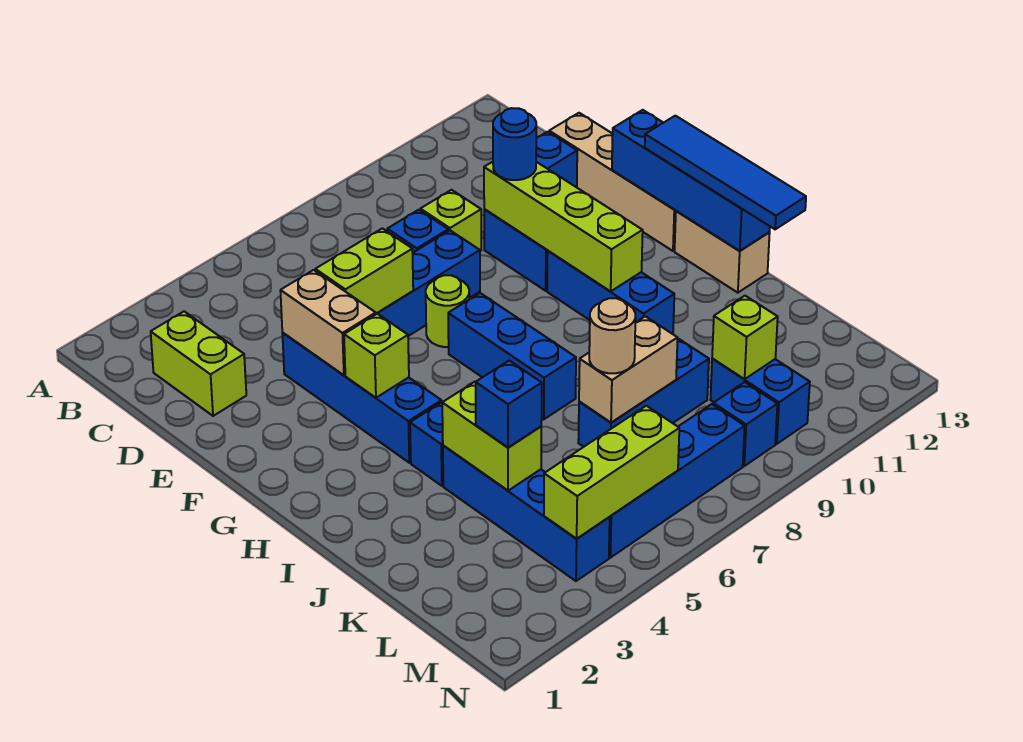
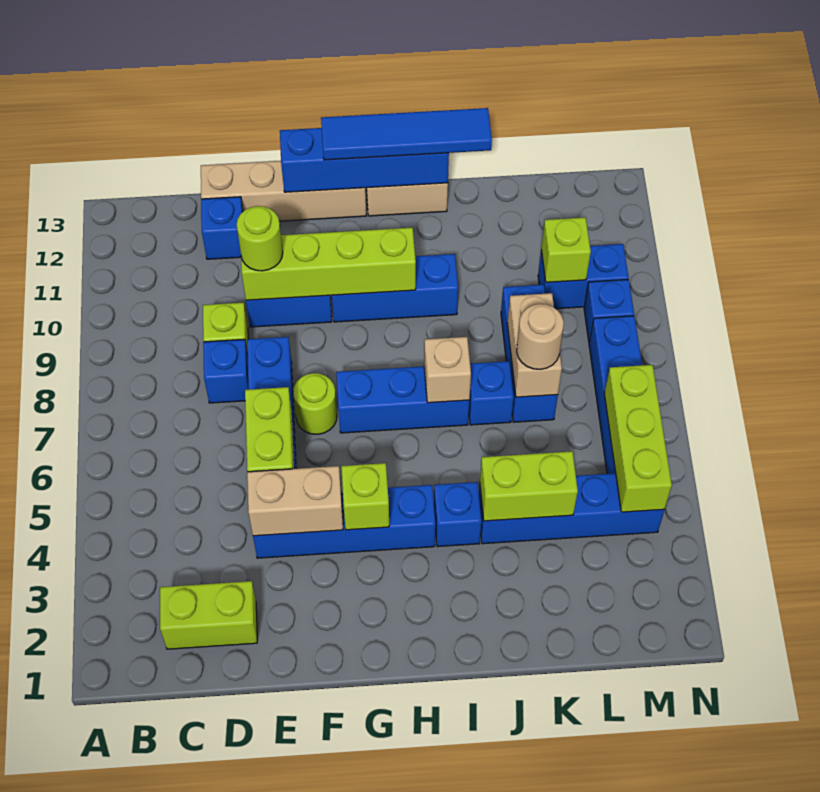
blue round brick E10 level 3 -> lime round brick E10 level 3
none -> tan brick I7 level 2
blue brick K4 level 3 -> blue brick J7 level 1

